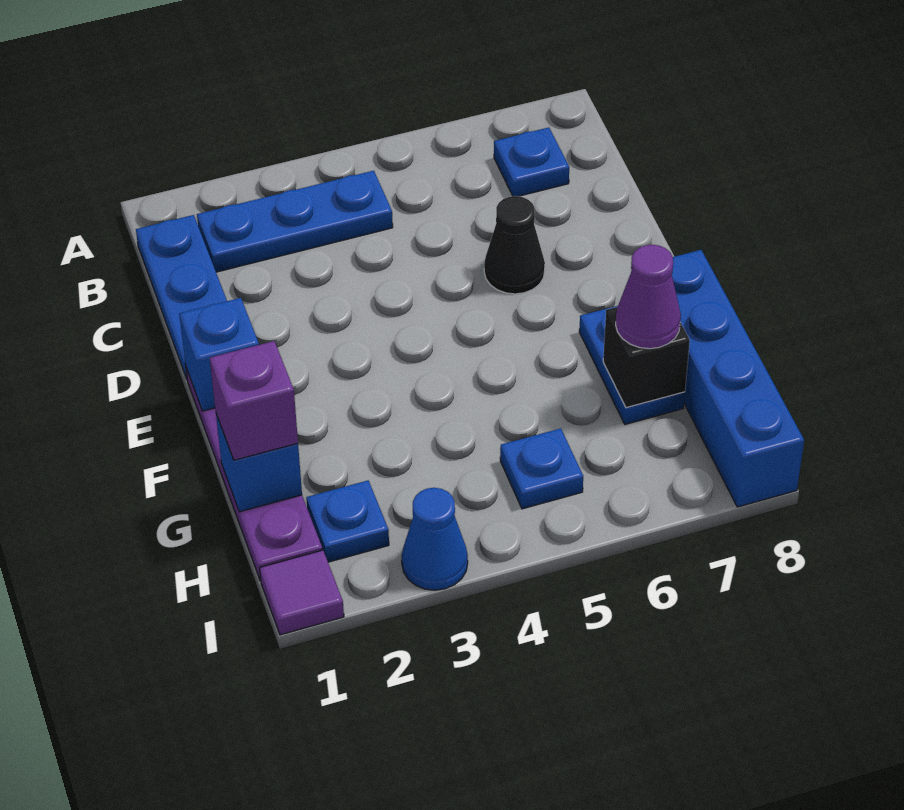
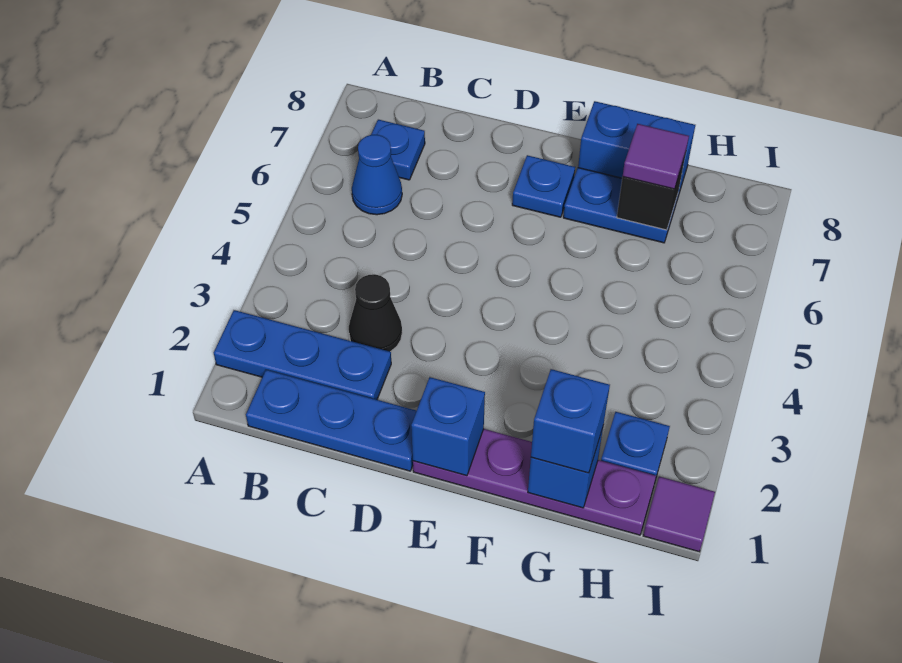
blue plate B2:B4 level 1 -> blue plate A2:C2 level 1
black cone D6 level 1 -> black cone C3 level 1
blue brick F8:I8 level 1 -> blue brick F8:G8 level 1
purple brick G1 level 3 -> blue brick G1 level 3
purple cone G7 level 3 -> purple tile G7 level 3
blue plate H5 level 1 -> blue plate E7 level 1
blue cone I3 level 1 -> blue cone B6 level 1

